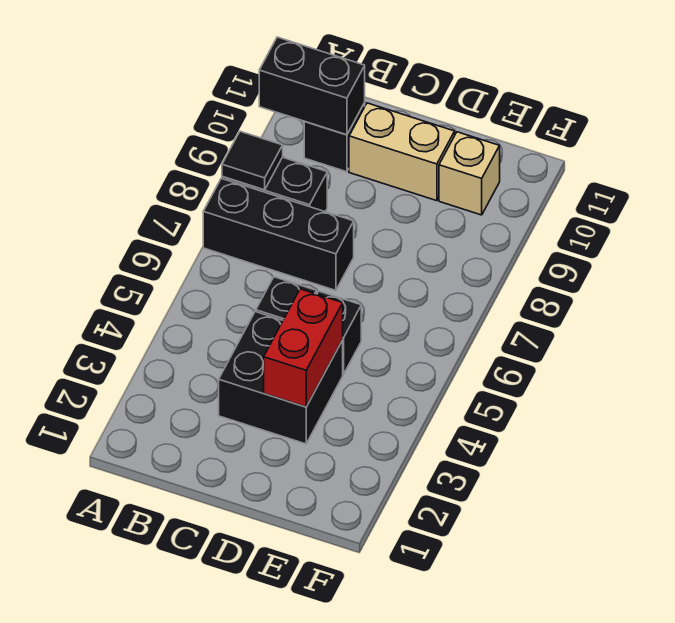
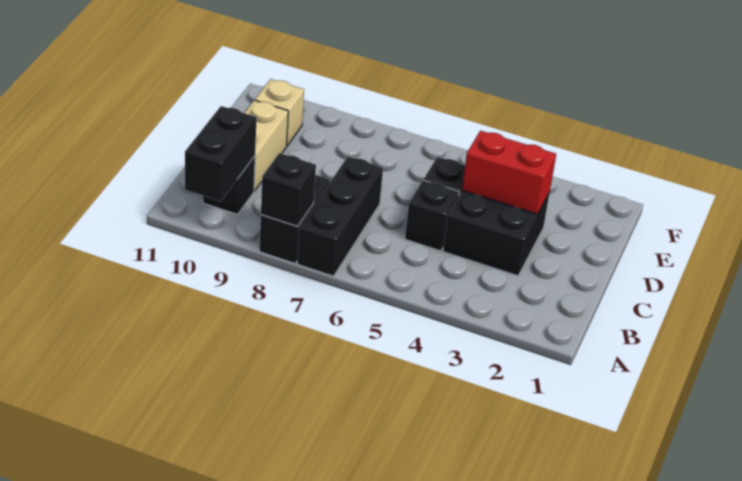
black tile A8 level 2 -> black brick A8 level 2

